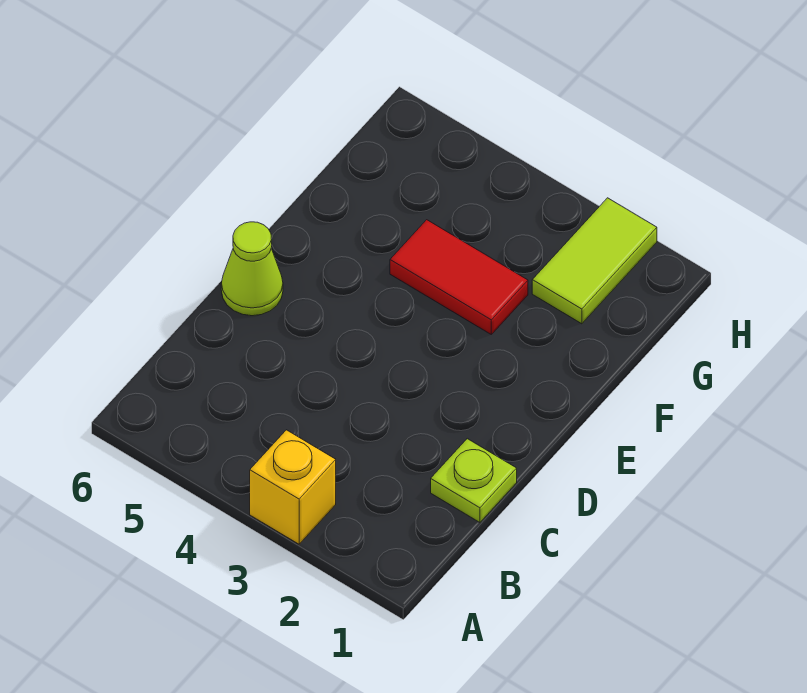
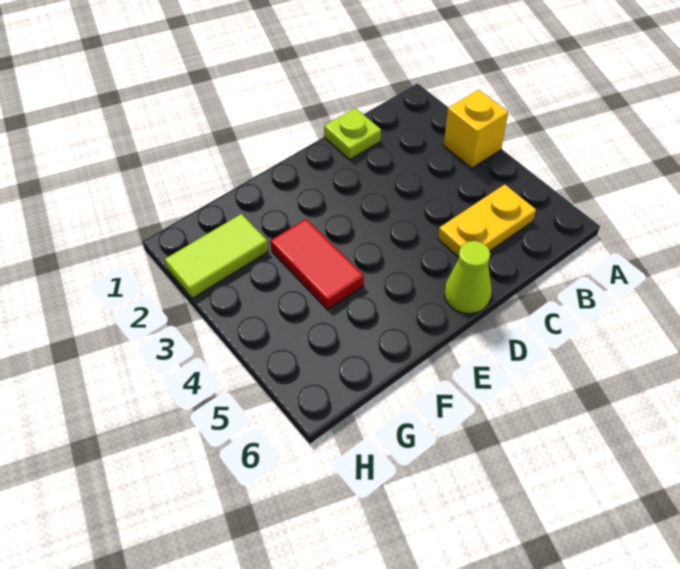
none -> yellow plate B5:C5 level 1

